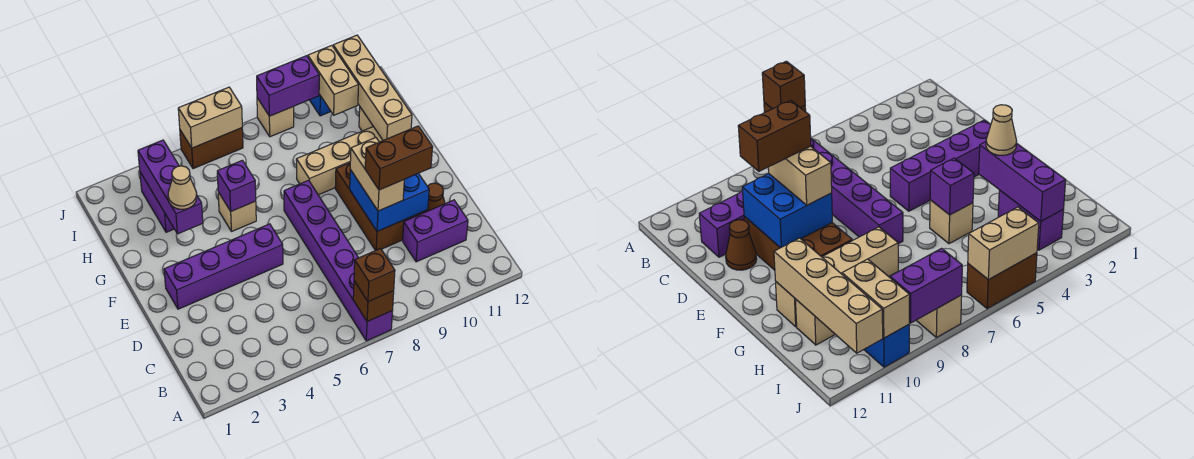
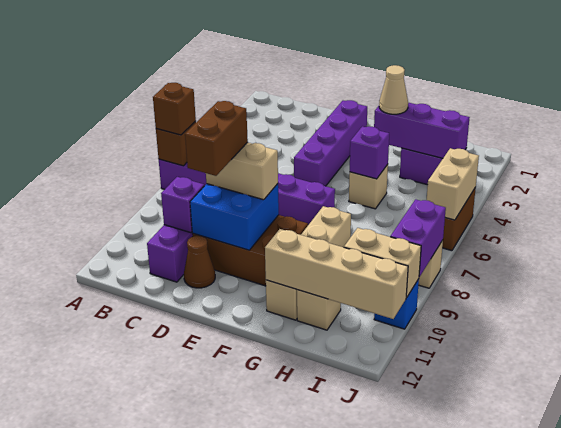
none -> purple brick C10 level 2

